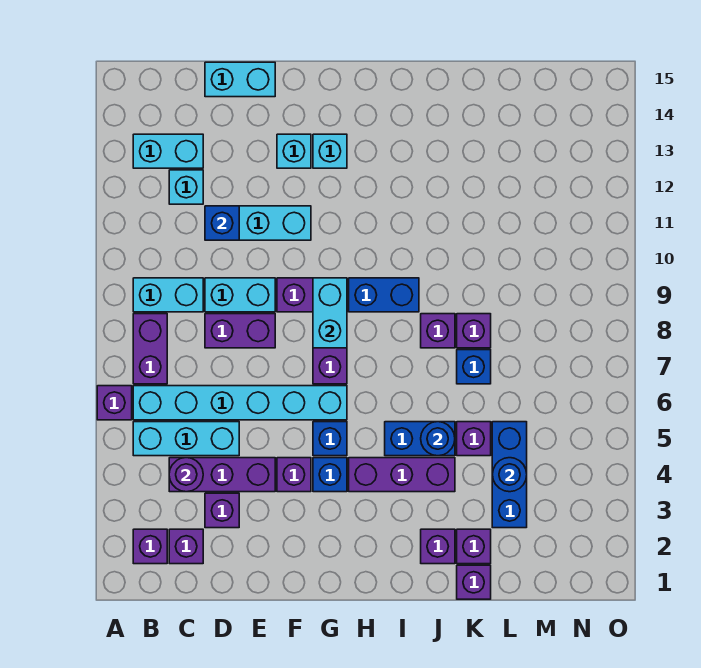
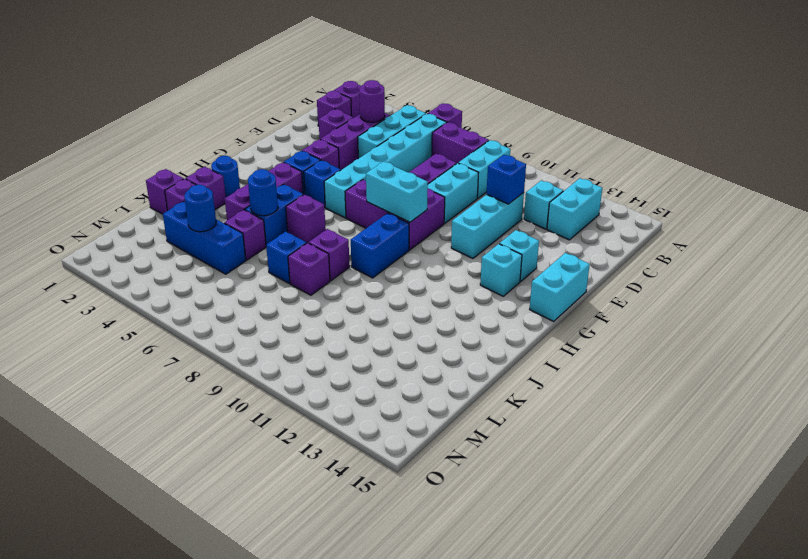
cyan brick D15:E15 level 1 -> cyan brick F15:G15 level 1
none -> blue round brick I2 level 1
none -> purple brick I6 level 1

